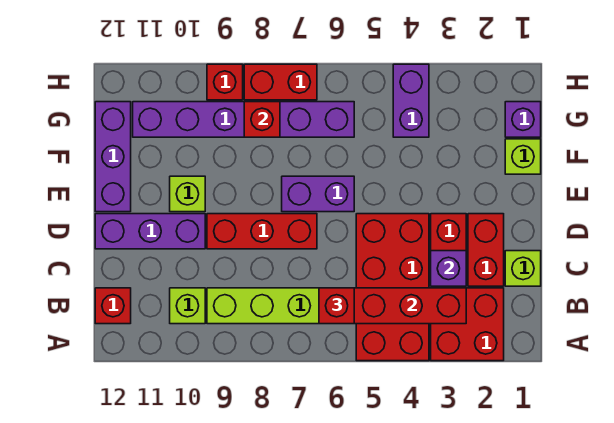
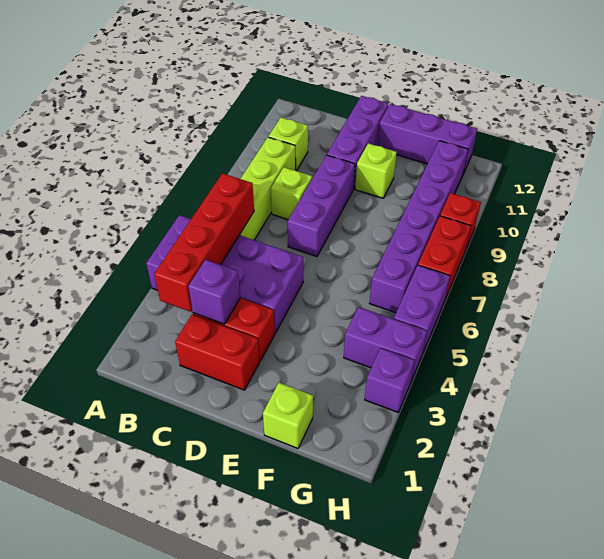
red brick A2:B3 level 1 -> none
red brick A4:D5 level 1 -> purple brick A4:D5 level 1
red brick B6 level 3 -> none
red brick B12 level 1 -> none
lime brick C1 level 1 -> lime brick C8 level 1
red brick D7:D9 level 1 -> purple brick D7:D9 level 1
purple brick E6:E7 level 1 -> purple brick H5:H6 level 1
purple brick G1 level 1 -> purple brick H3 level 1
red brick G8 level 2 -> none

